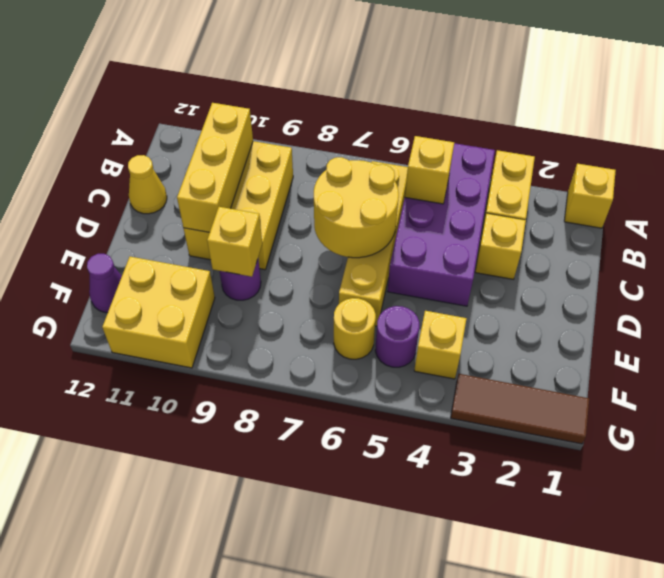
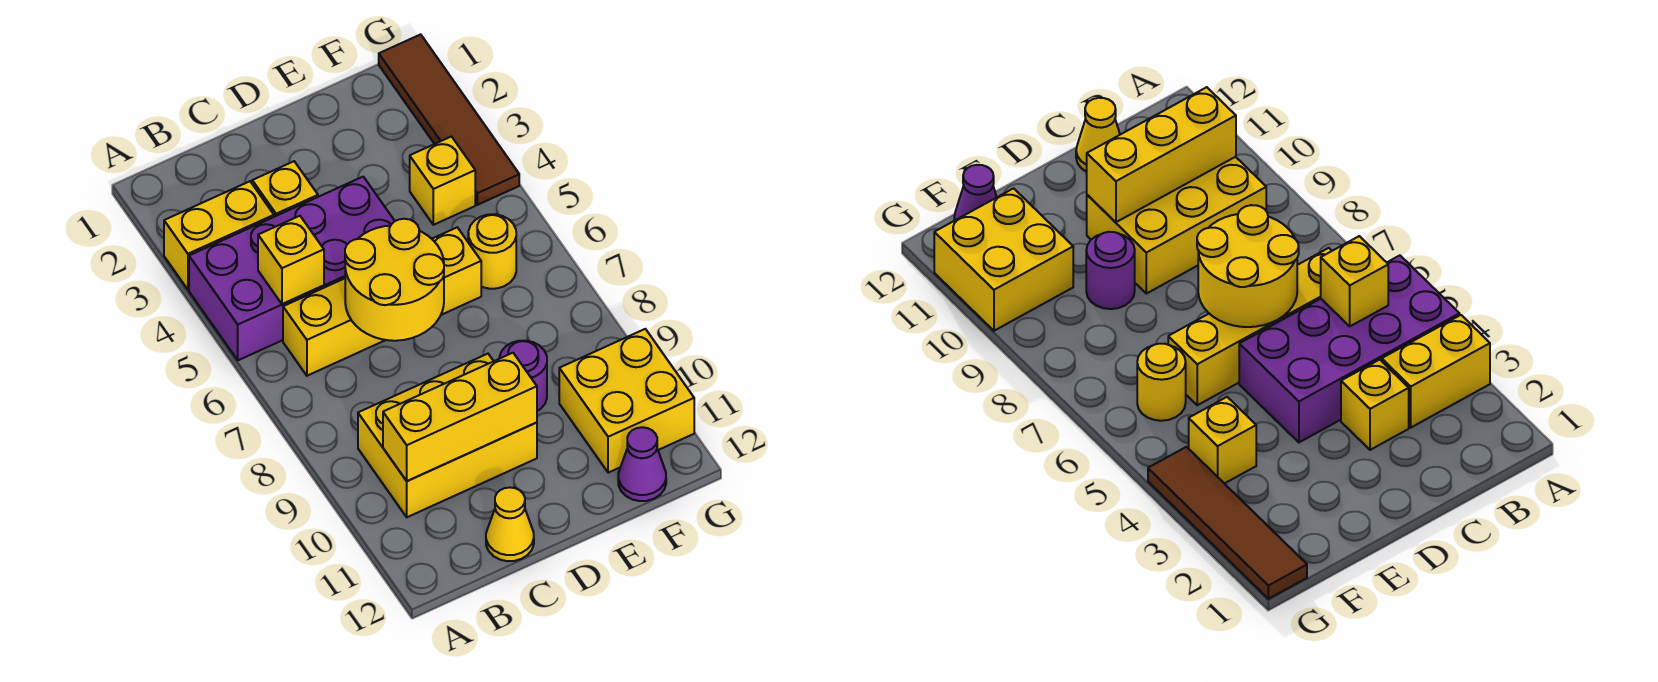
yellow brick A1 level 1 -> none
yellow brick E9 level 2 -> none
purple round brick F5 level 1 -> none
brown tile G1:G3 level 1 -> brown tile G1:G4 level 1

